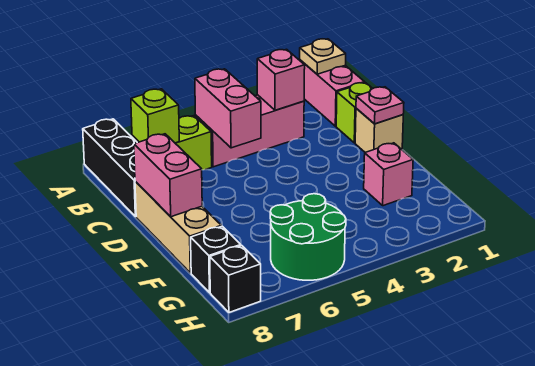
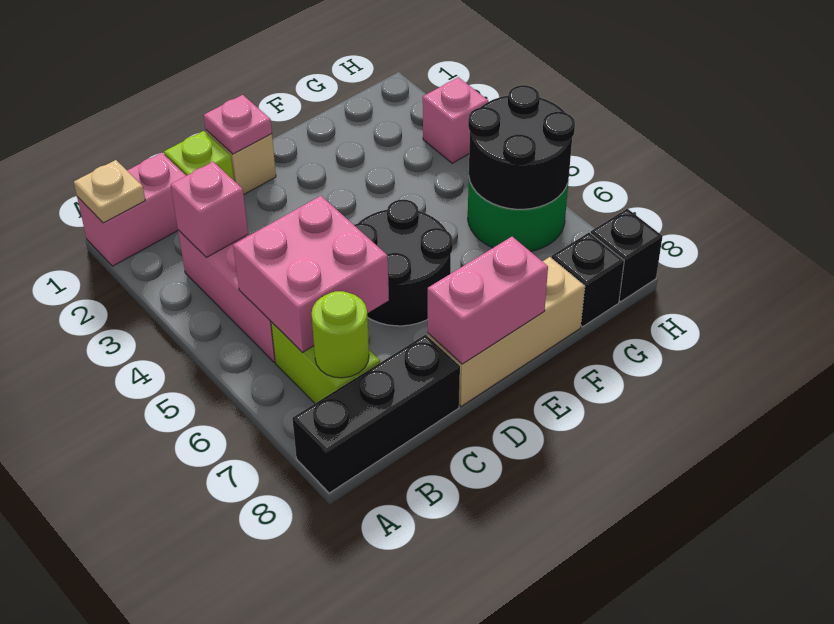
pink brick B5:C5 level 2 -> pink brick B5:C6 level 2
lime brick B7 level 2 -> lime round brick B7 level 2
none -> black round brick D5:E6 level 1
pink brick F2 level 1 -> pink brick H3 level 1
none -> black round brick G5:H6 level 2

